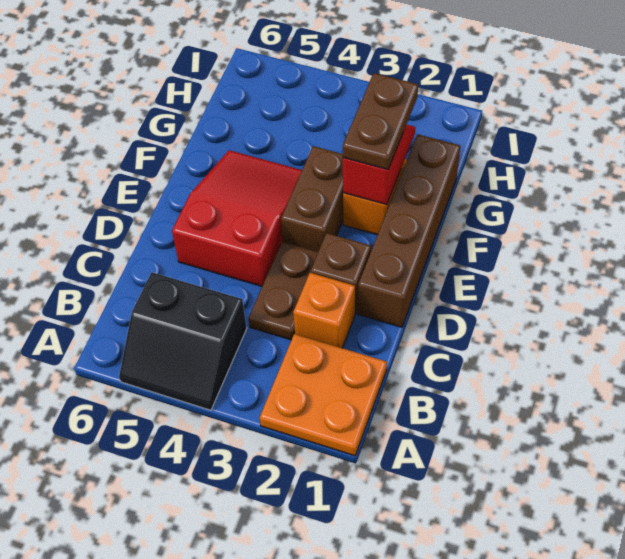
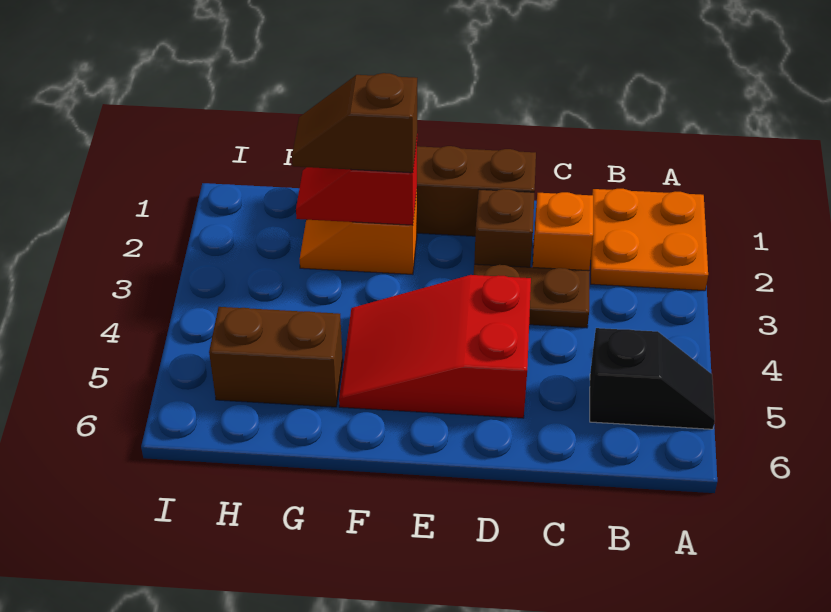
black slope A4:B5 level 1 top B -> black slope A5:B5 level 1 top B
brown brick E3:F3 level 1 -> brown brick G5:H5 level 1
brown plate F2:G2 level 3 -> brown slope F2:G2 level 3 top F

